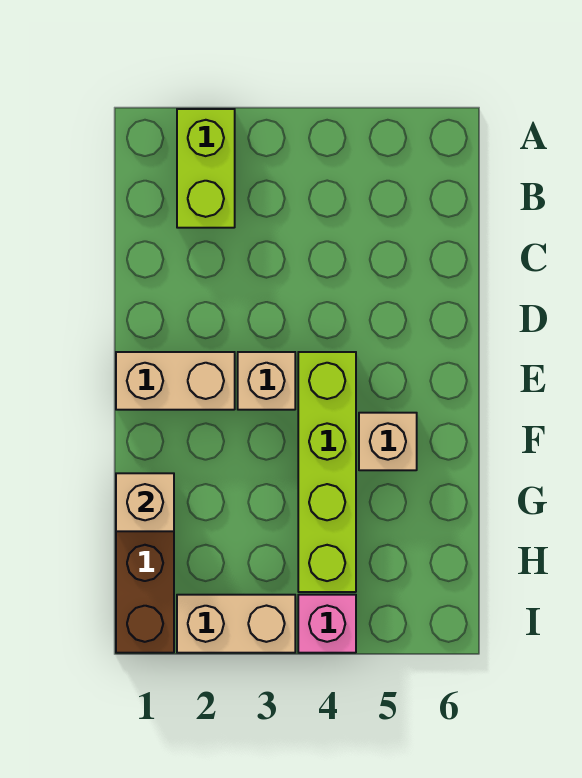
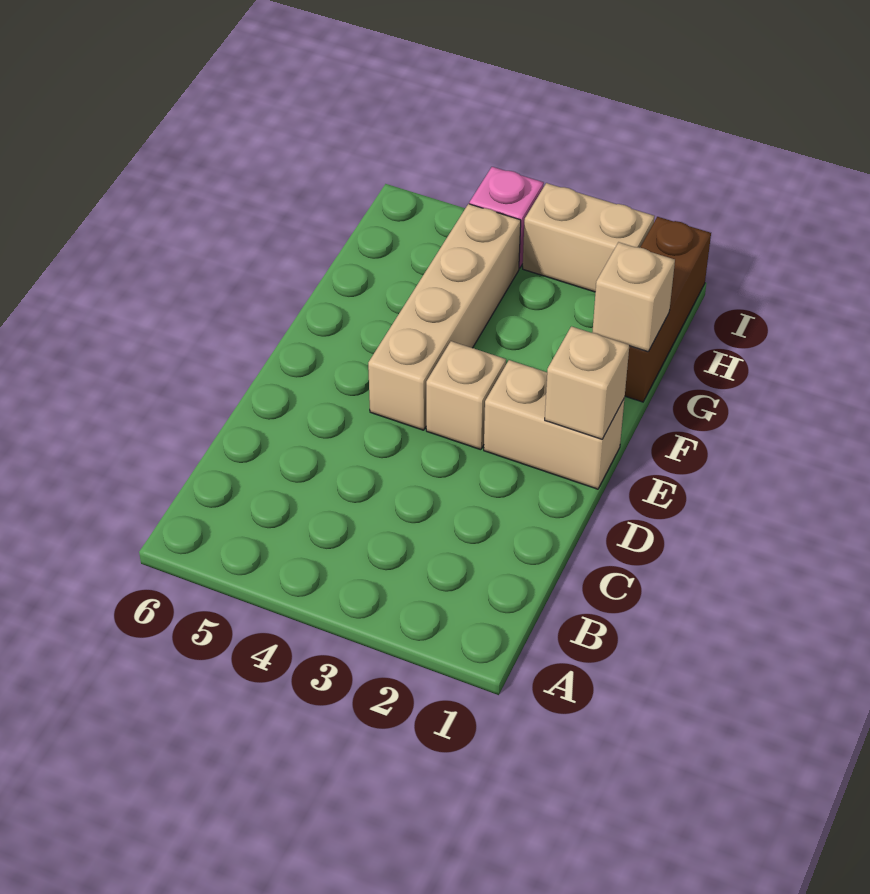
lime brick A2:B2 level 1 -> none
lime brick E4:H4 level 1 -> tan brick E4:H4 level 1
tan brick F5 level 1 -> tan brick E1 level 2

